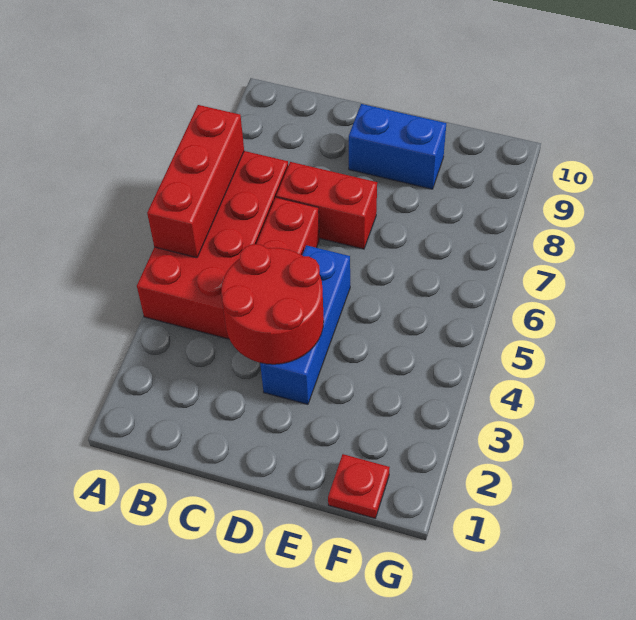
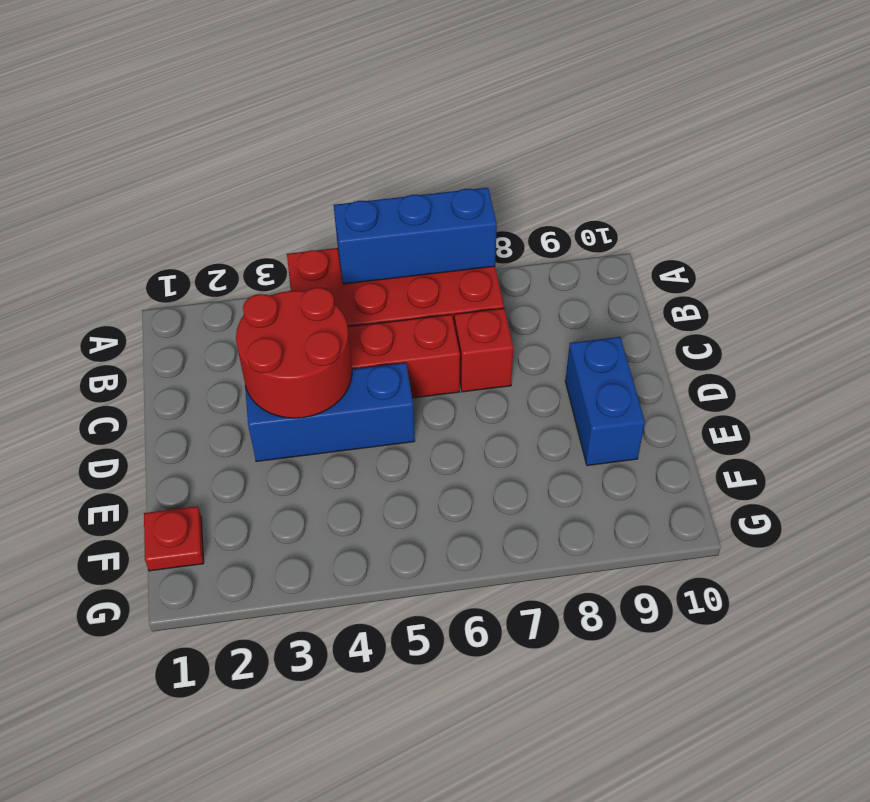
red brick A5:A7 level 2 -> blue brick A5:A7 level 2
red brick C7:D7 level 1 -> red brick C7 level 1

